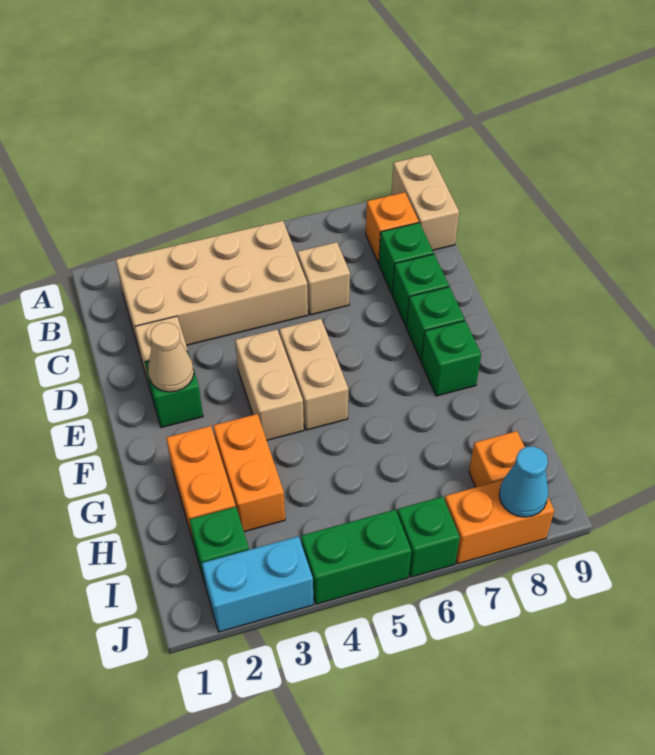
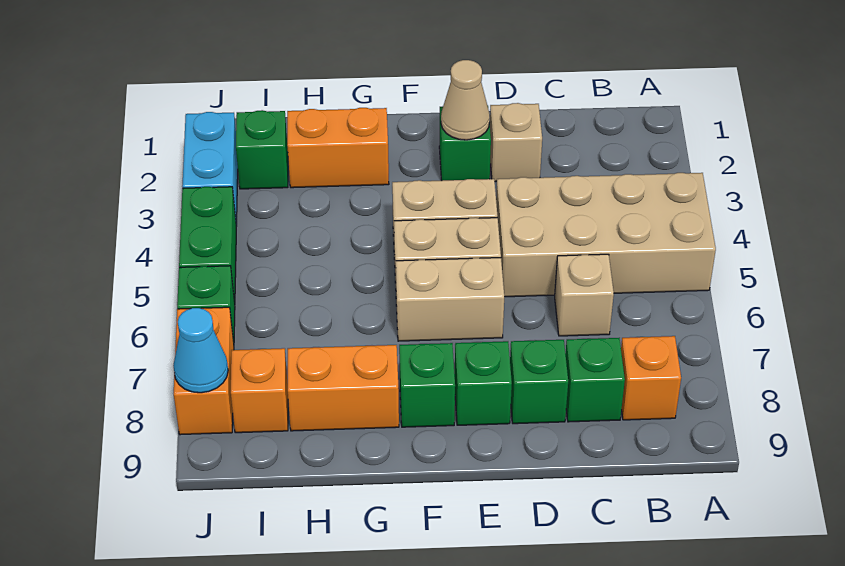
tan brick A9:B9 level 1 -> tan brick E6:F6 level 1
tan brick B2:C5 level 1 -> tan brick A4:D5 level 1
orange brick G3:H3 level 1 -> orange brick G8:H8 level 1

